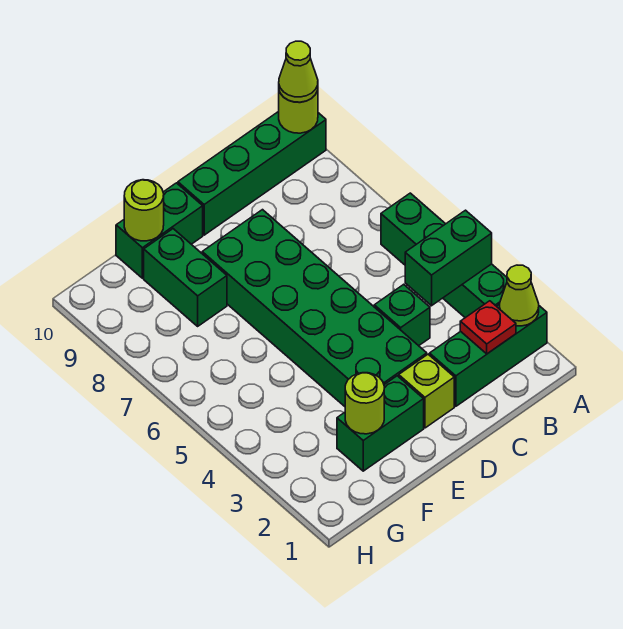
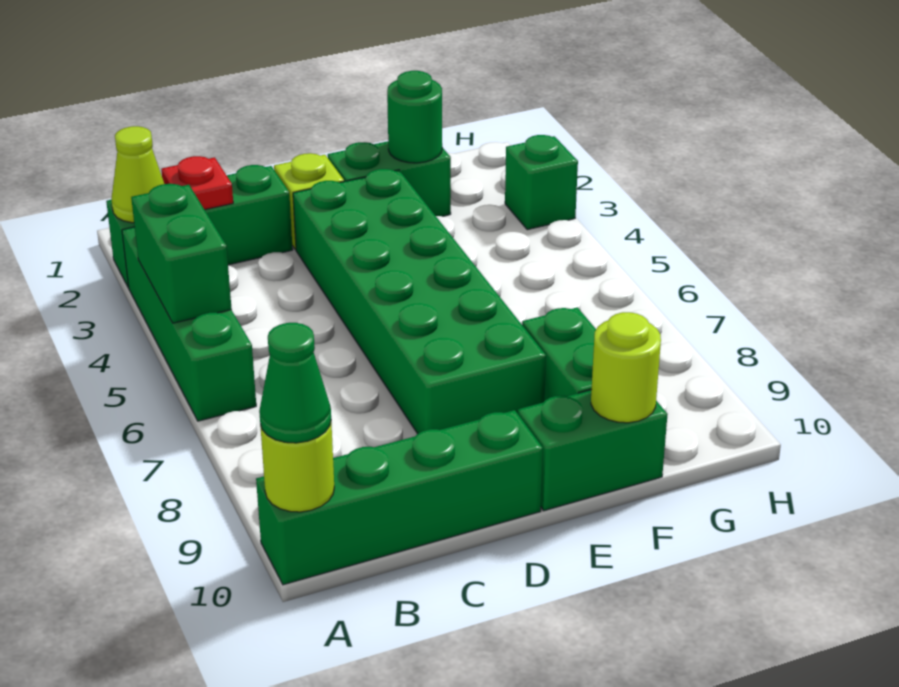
green brick A4:B4 level 2 -> green brick A4:A5 level 2
lime cone A10 level 3 -> green cone A10 level 3
green brick C4 level 1 -> green brick H3 level 1
lime round brick F2 level 2 -> green round brick F2 level 2

